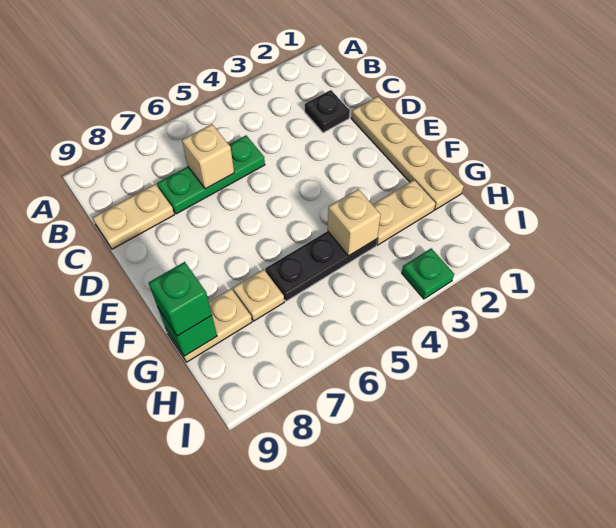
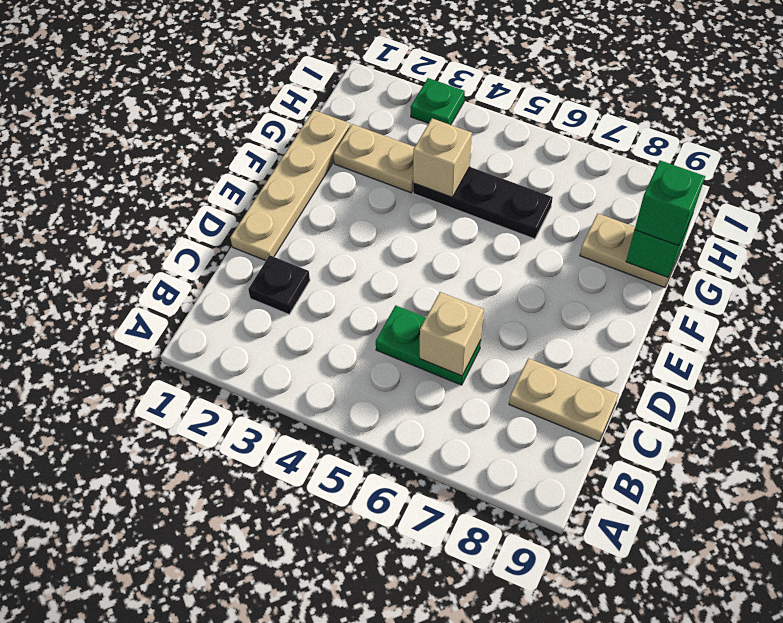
green plate C5:C7 level 1 -> green plate C5:C6 level 1
tan plate G7 level 1 -> none

